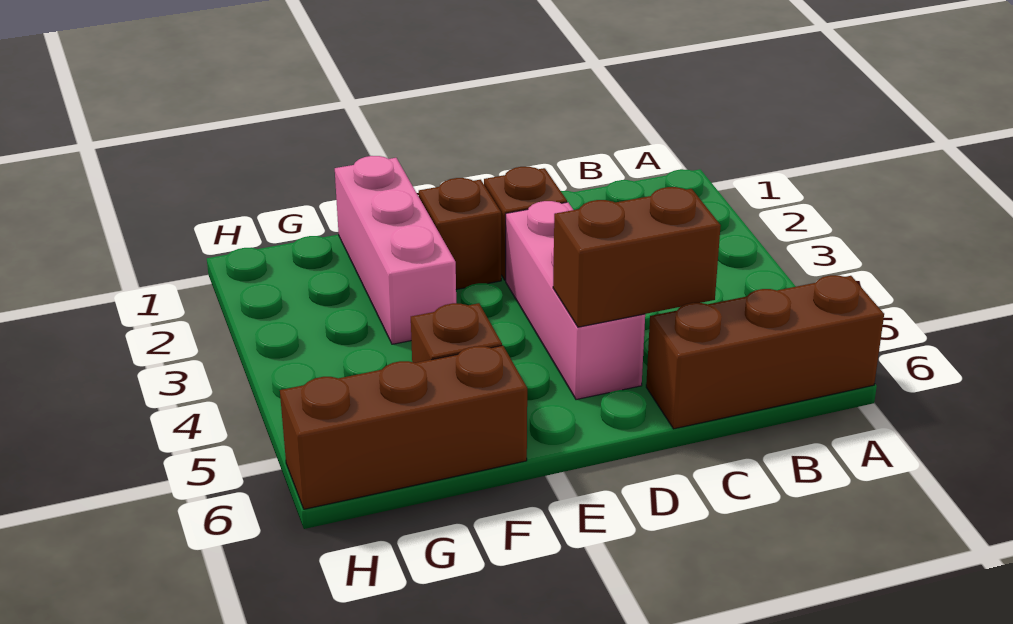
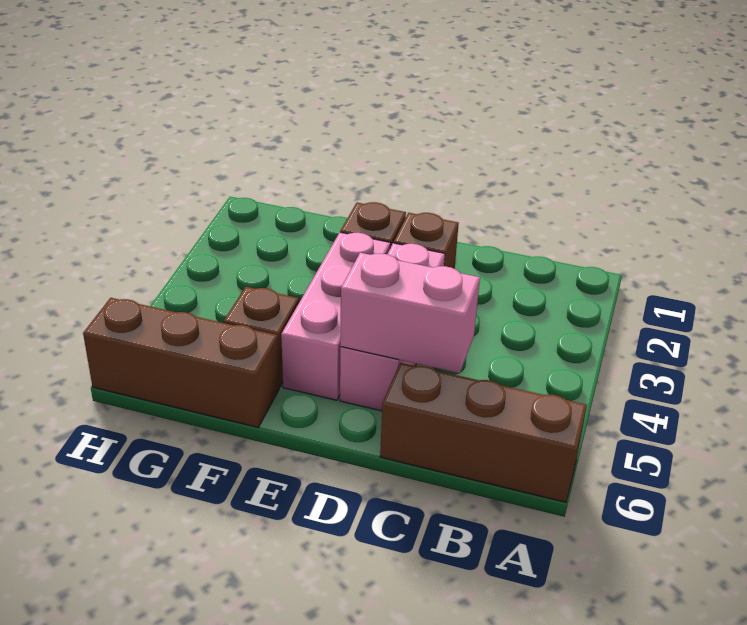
brown brick C5:D5 level 2 -> pink brick C5:D5 level 2
pink brick F1:F3 level 1 -> pink brick E3:E5 level 1

